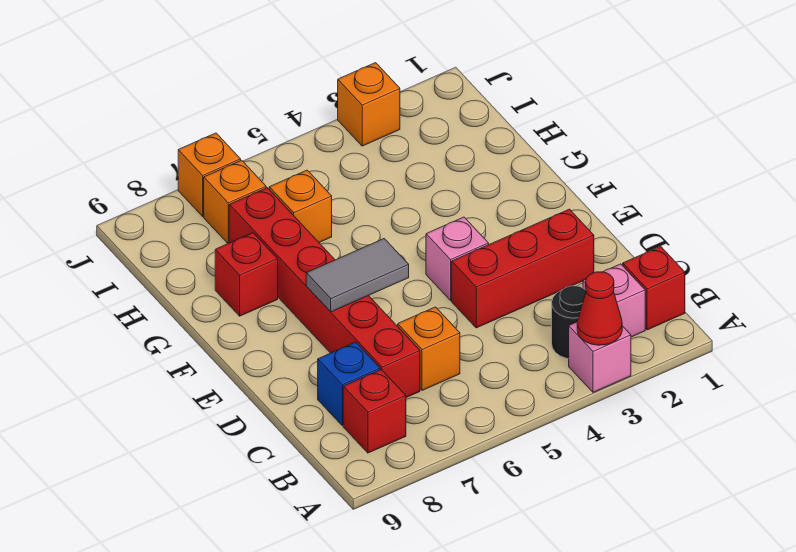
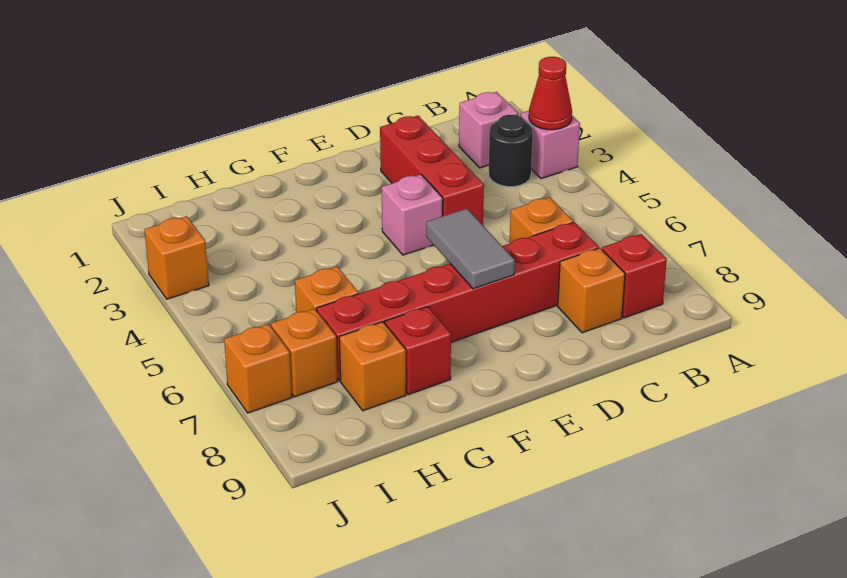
red brick B1 level 1 -> none
blue brick C8 level 1 -> orange brick C8 level 1
none -> orange brick H8 level 1

